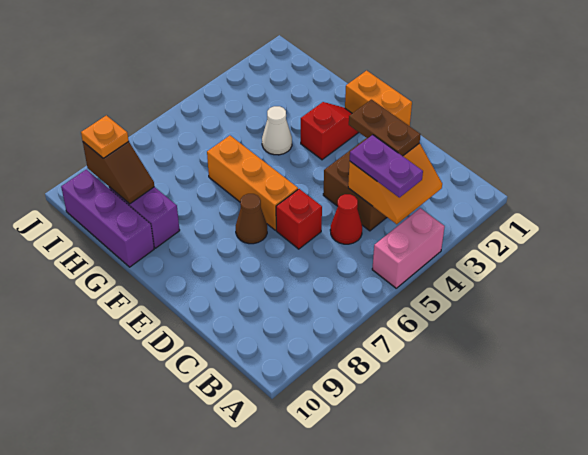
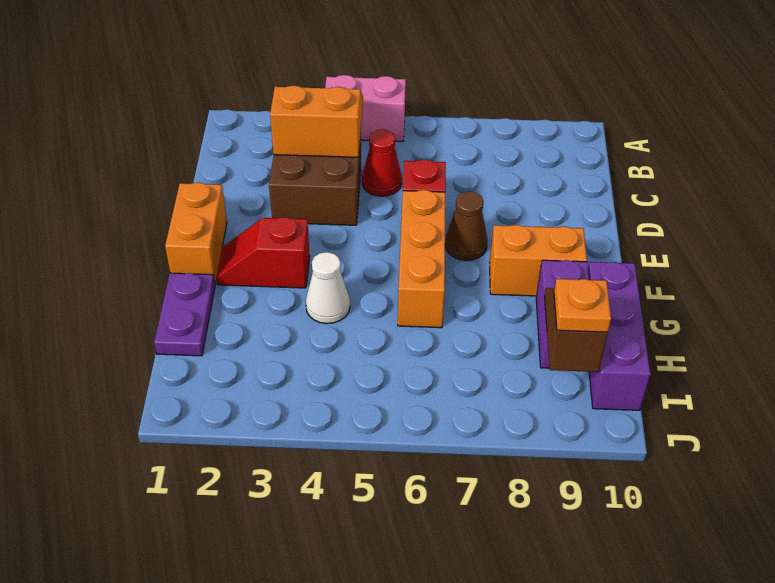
purple plate B4:C4 level 3 -> purple plate G1:H1 level 1
brown plate C3:D3 level 3 -> none
none -> orange brick F8:F9 level 1

